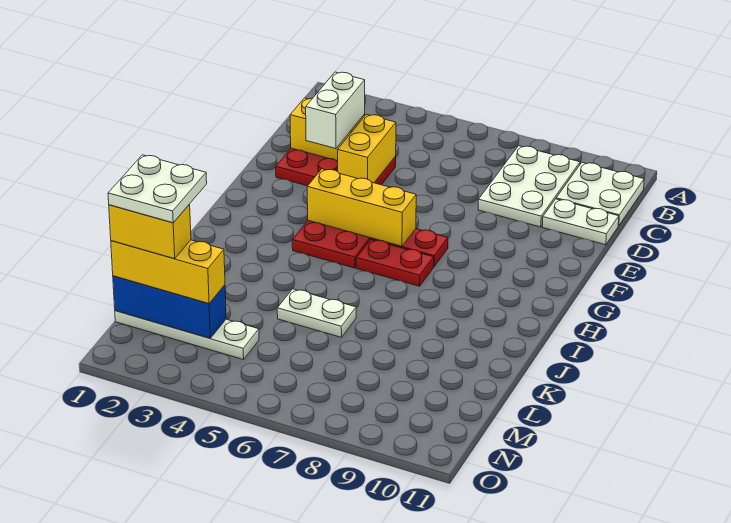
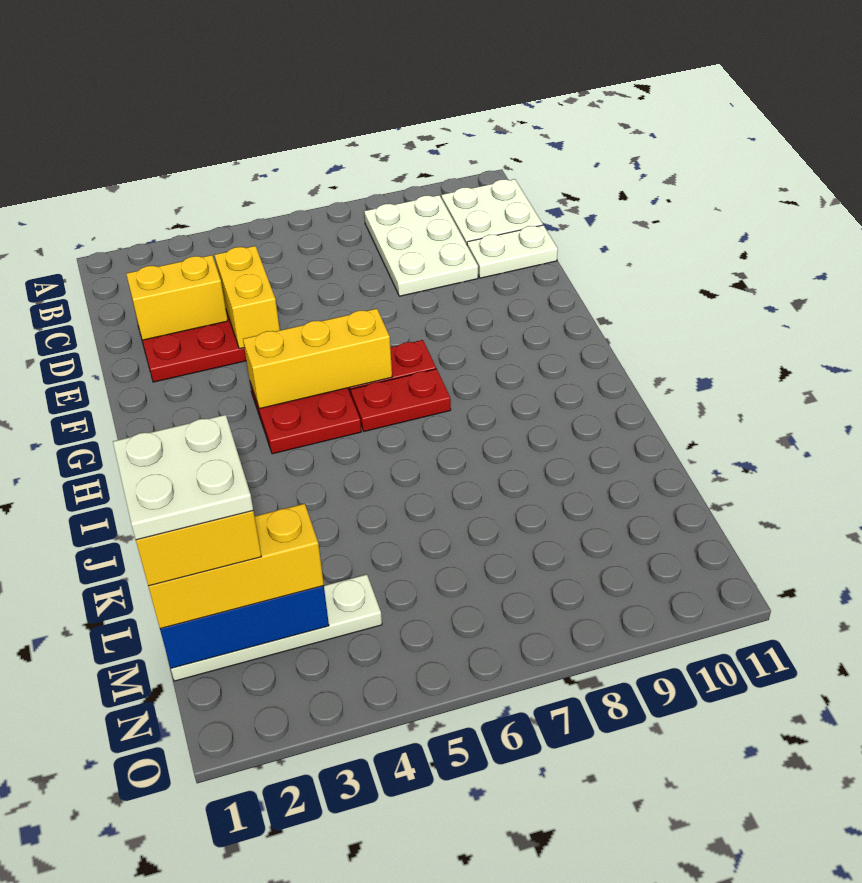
white brick D3:E3 level 3 -> none
white plate K5:K6 level 1 -> none

